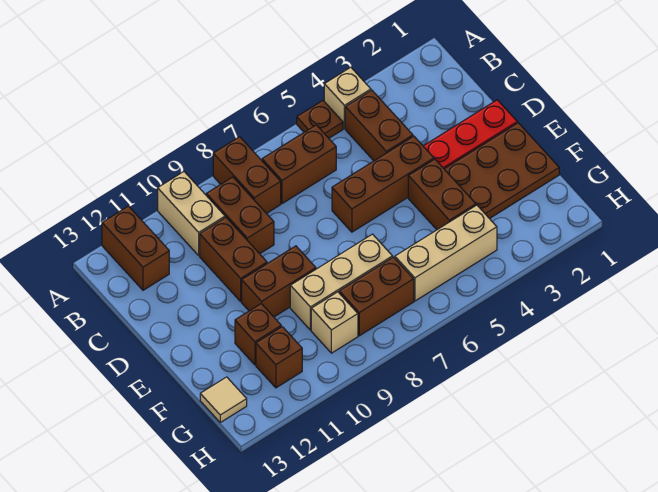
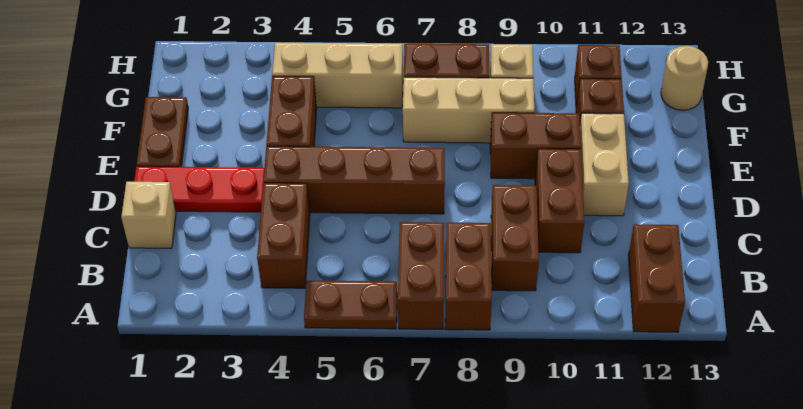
tan brick A4 level 1 -> tan brick C1 level 1
brown plate A5 level 1 -> brown plate A5:A6 level 1
tan brick A10:B10 level 1 -> tan brick D11:E11 level 1
brown brick B6:B7 level 1 -> brown brick A7:B7 level 1
brown brick D4:D6 level 1 -> brown brick D4:D7 level 1
brown plate E1:F3 level 1 -> brown plate E1:F1 level 1
tan tile G13 level 1 -> tan round brick G13 level 1

